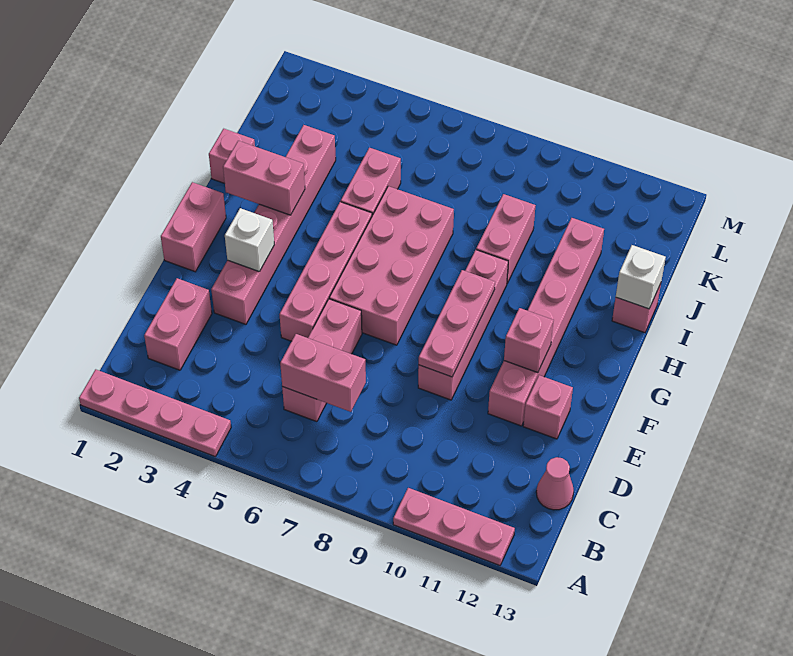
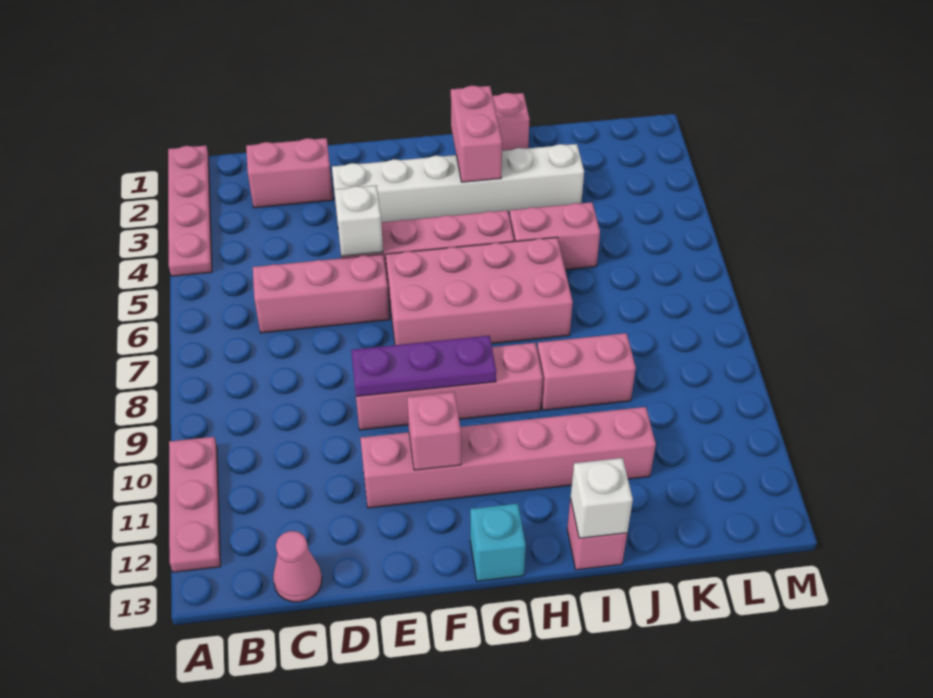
pink brick C6:C7 level 2 -> none
pink brick E3:J3 level 1 -> white brick E3:J3 level 1
pink plate E9:G9 level 2 -> purple plate E9:G9 level 2
pink brick E12 level 1 -> none
pink brick F1:G1 level 1 -> none
white brick F3 level 2 -> white brick E5 level 2
none -> cyan brick G13 level 1

